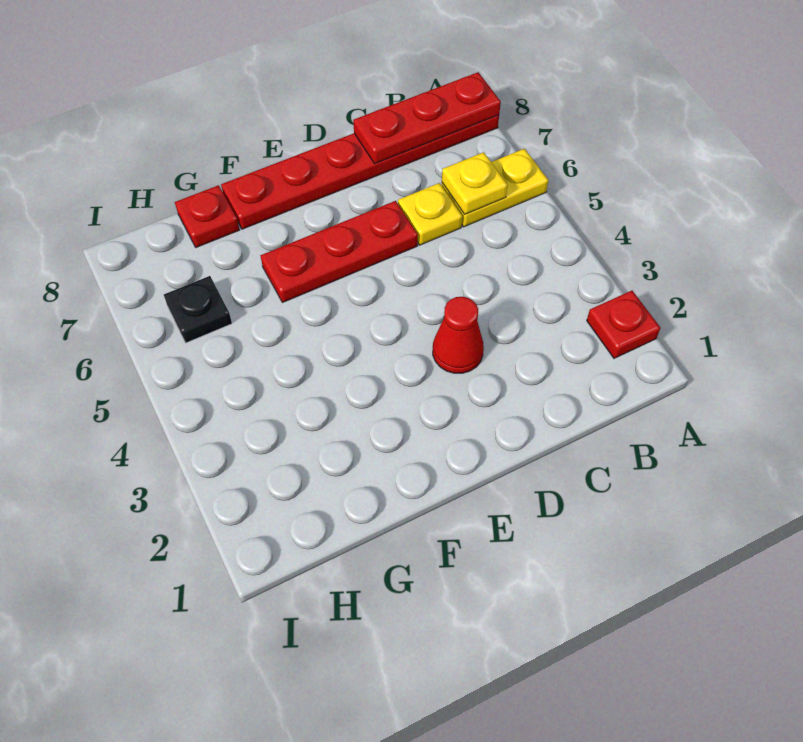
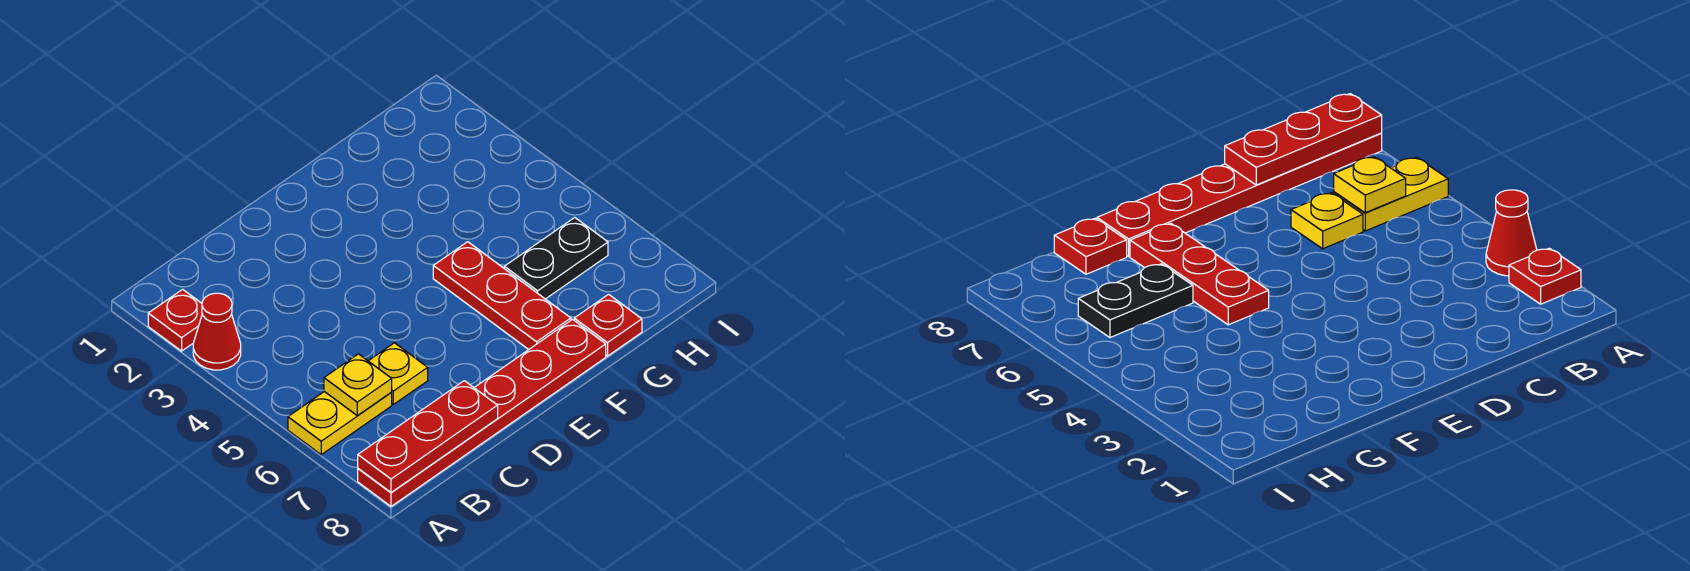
red cone D3 level 1 -> red cone A3 level 1
red plate D6:F6 level 1 -> red plate F5:F7 level 1
black plate H6 level 1 -> black plate G6:H6 level 1

